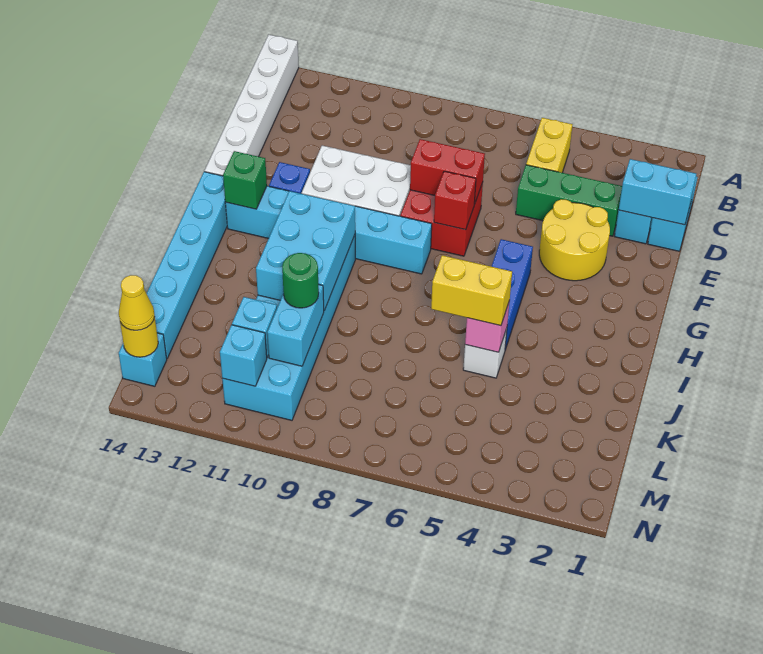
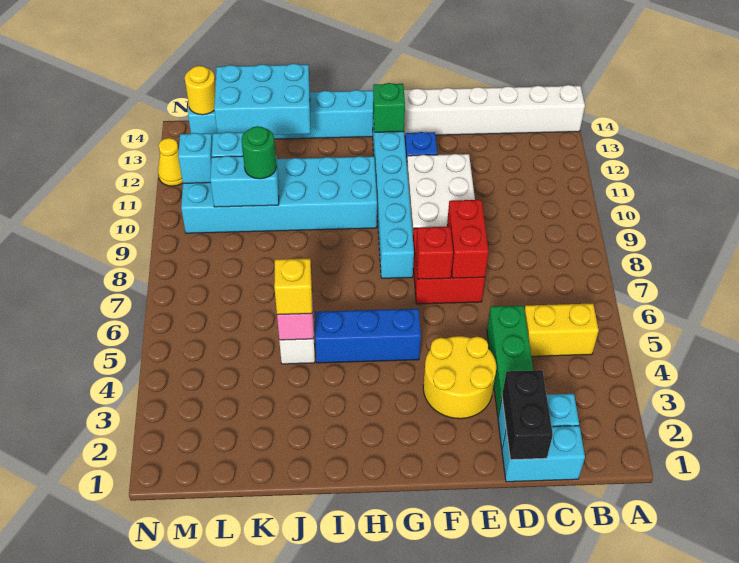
cyan brick D1:D2 level 2 -> black brick D1:D2 level 2
cyan brick H10:J11 level 2 -> cyan brick J13:L14 level 2
yellow brick J5:J6 level 3 -> yellow brick J5 level 3
yellow cone M14 level 3 -> yellow cone N12 level 1

